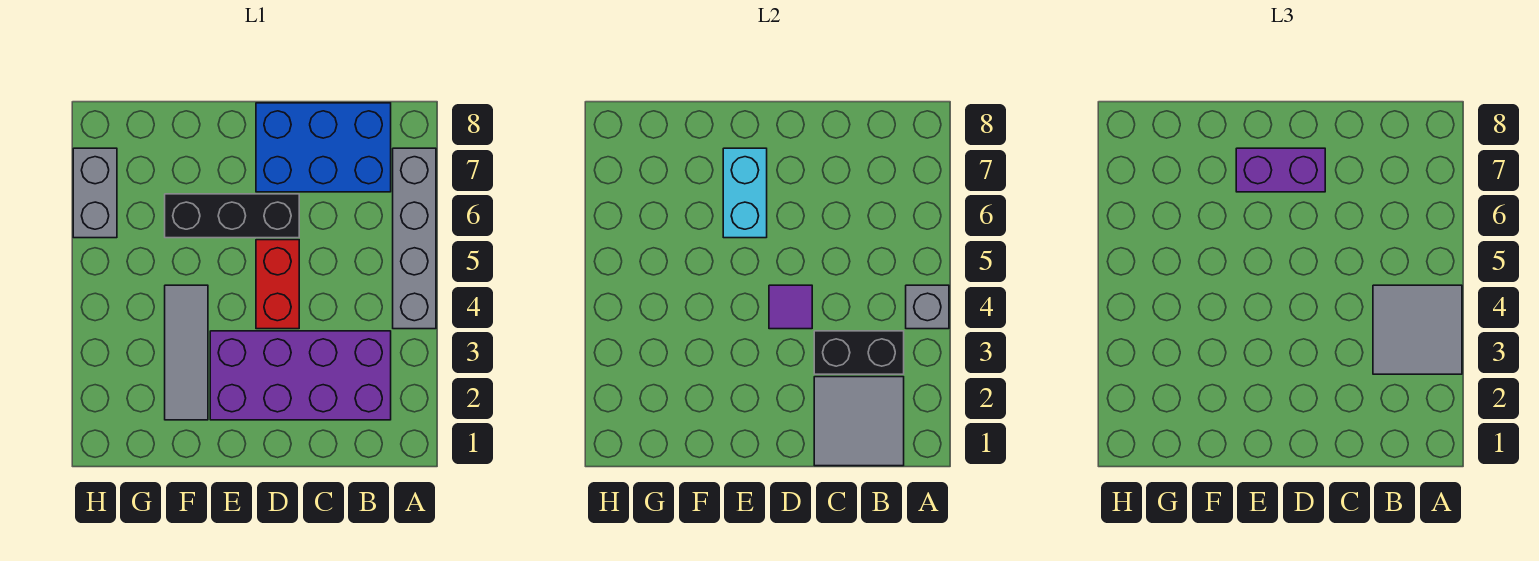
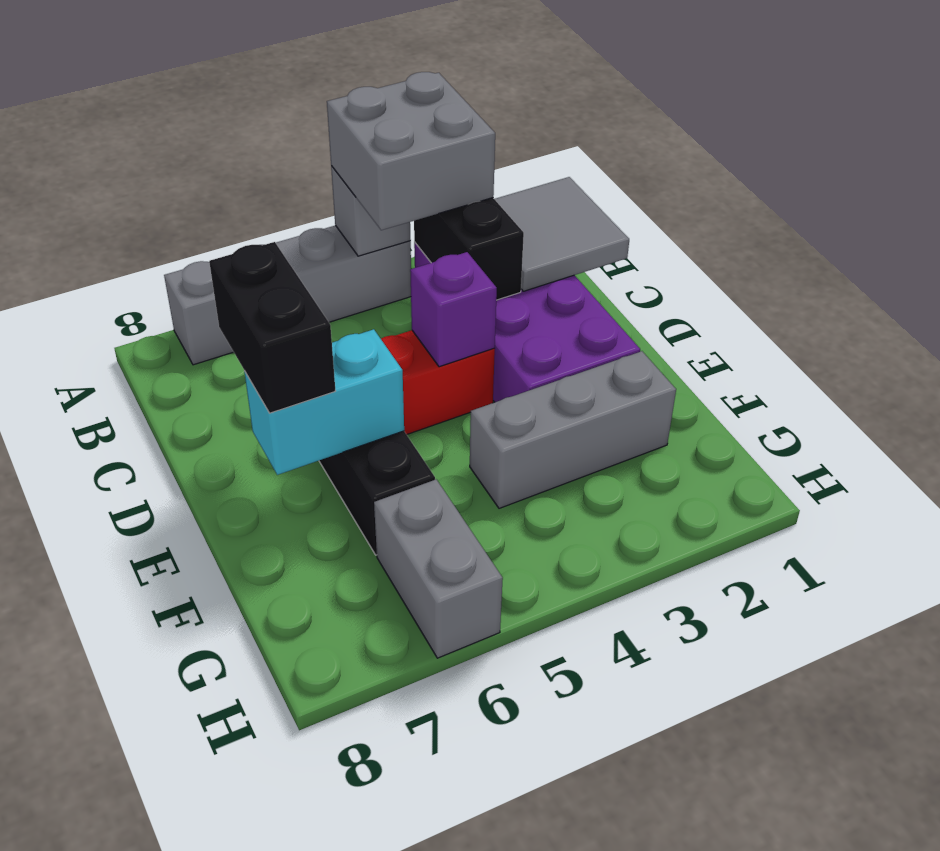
grey tile A3:B4 level 3 -> grey brick A3:B4 level 3
blue brick B7:D8 level 1 -> none
purple tile D4 level 2 -> purple brick D4 level 2
purple brick D7:E7 level 3 -> black brick D7:E7 level 3
grey tile F2:F4 level 1 -> grey brick F2:F4 level 1
grey brick H6:H7 level 1 -> grey brick G6:H6 level 1

